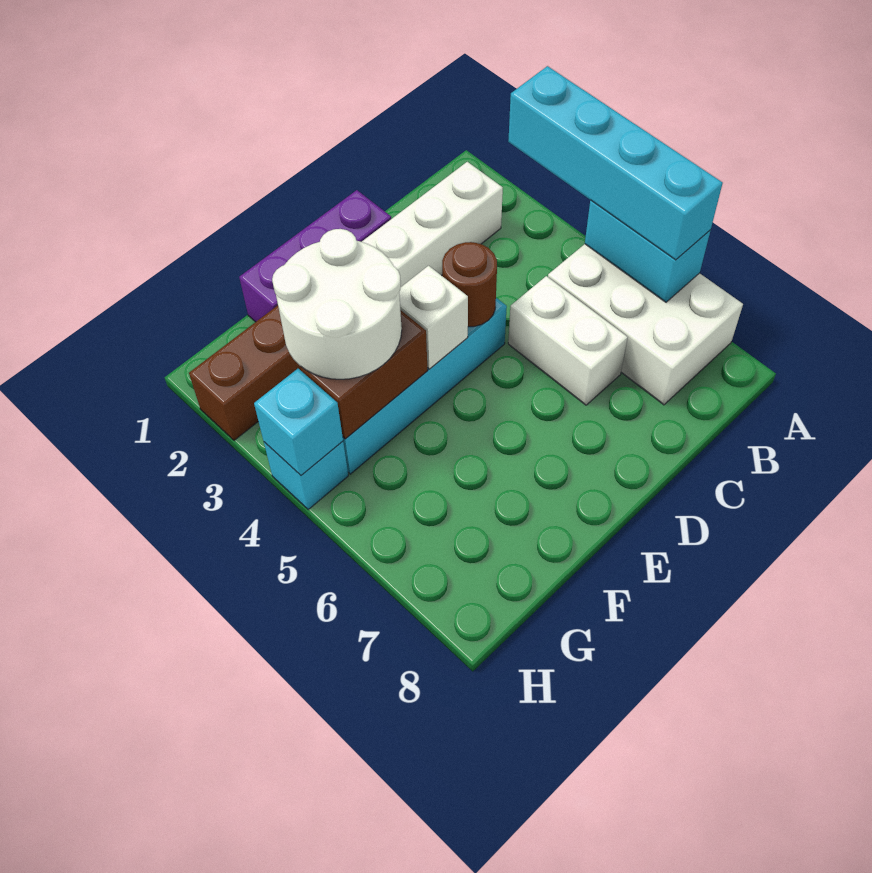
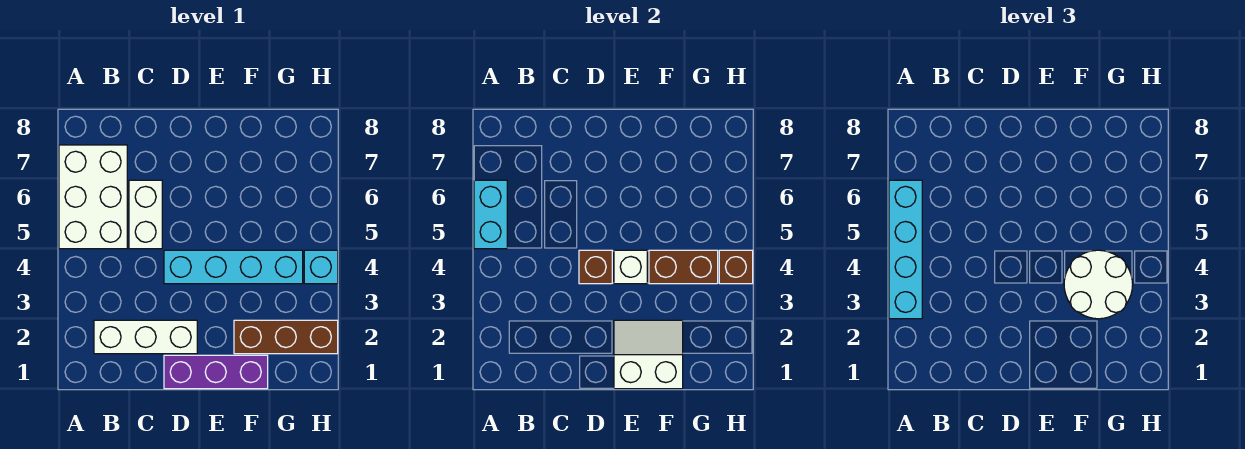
brown round brick D4 level 2 -> brown brick D4 level 2
none -> white slope E1:F2 level 2 top 1
cyan brick H4 level 2 -> brown brick H4 level 2

